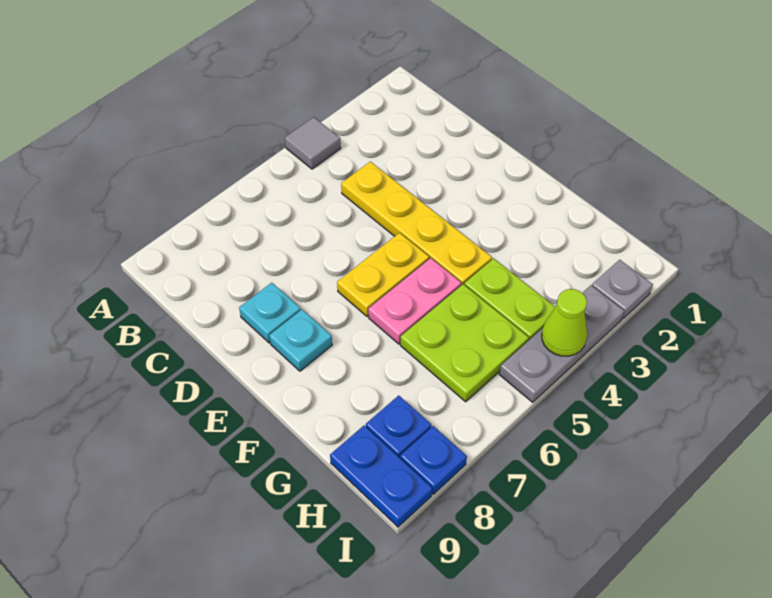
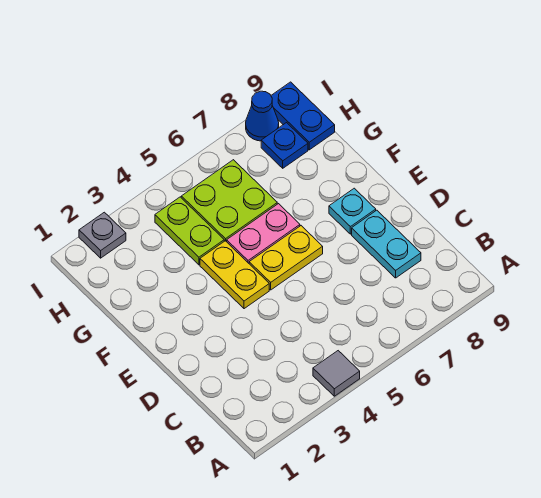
yellow plate C4:F4 level 1 -> yellow plate E4:F4 level 1
cyan plate D8 level 1 -> cyan plate C8:D8 level 1
grey plate I3:I5 level 1 -> none
lime cone I4 level 2 -> none
blue plate I8 level 1 -> blue cone I8 level 1

